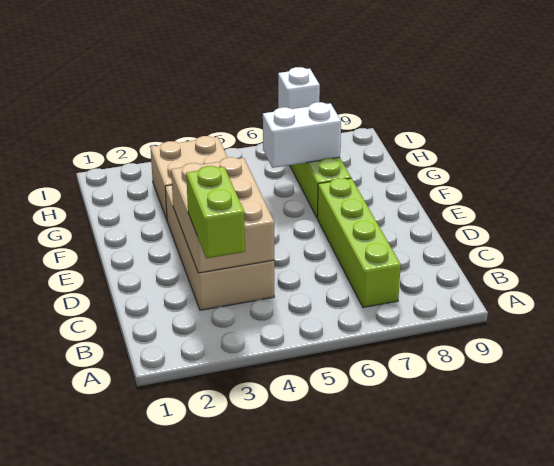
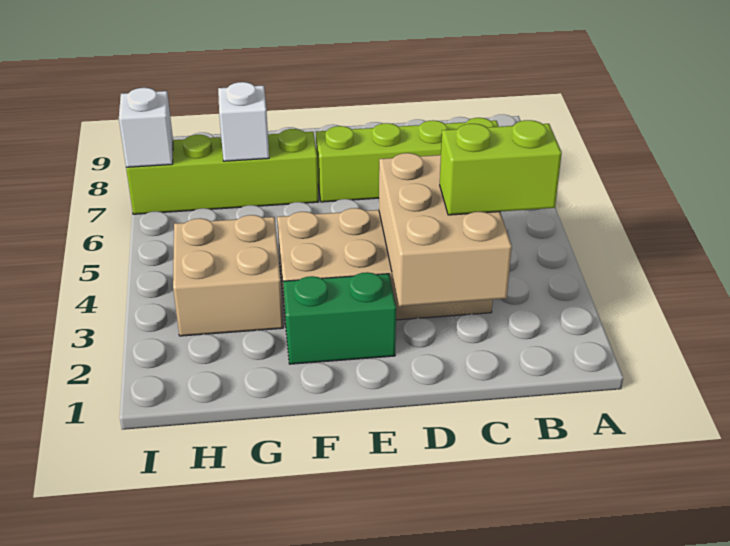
tan brick C3:E4 level 2 -> tan brick C2:D4 level 2
none -> green brick E2:F2 level 1
white brick G6:G7 level 2 -> white brick G7 level 2

